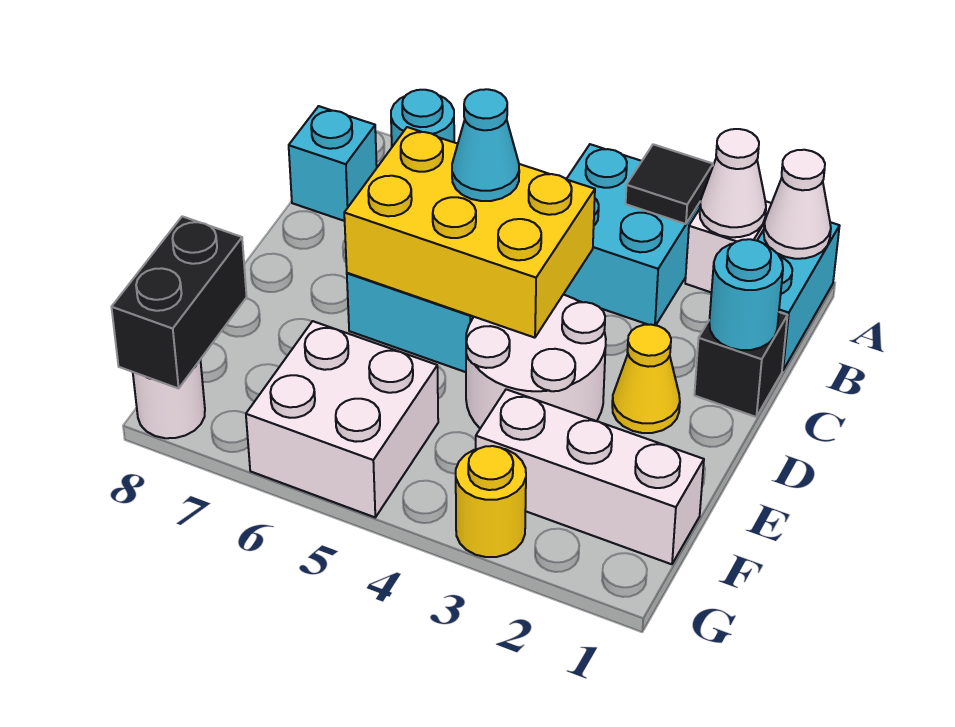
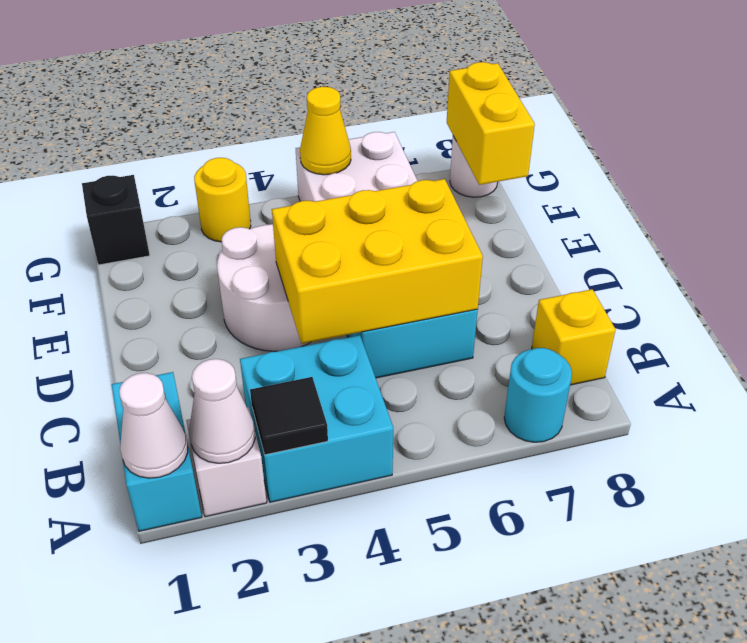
cyan brick B8 level 1 -> yellow brick B8 level 1
black brick C1 level 1 -> black brick G1 level 1
cyan round brick C1 level 2 -> none
cyan cone C5 level 3 -> none
yellow cone D2 level 1 -> yellow cone G5 level 2
white brick F1:F3 level 1 -> none
black brick F8:G8 level 2 -> yellow brick F8:G8 level 2

